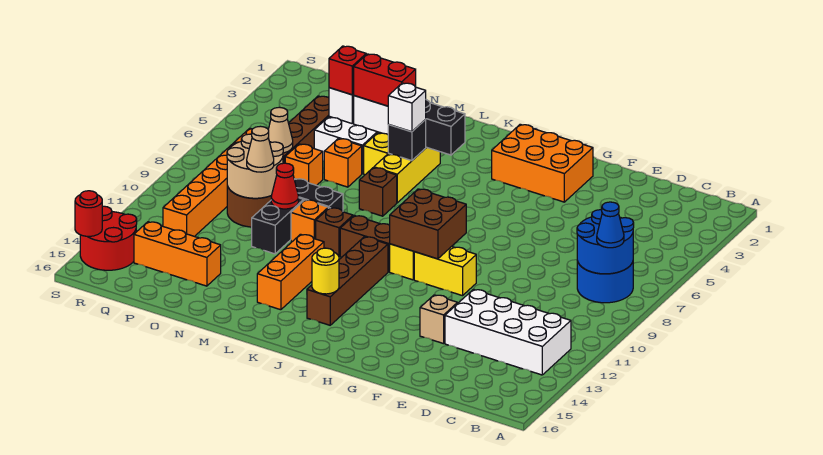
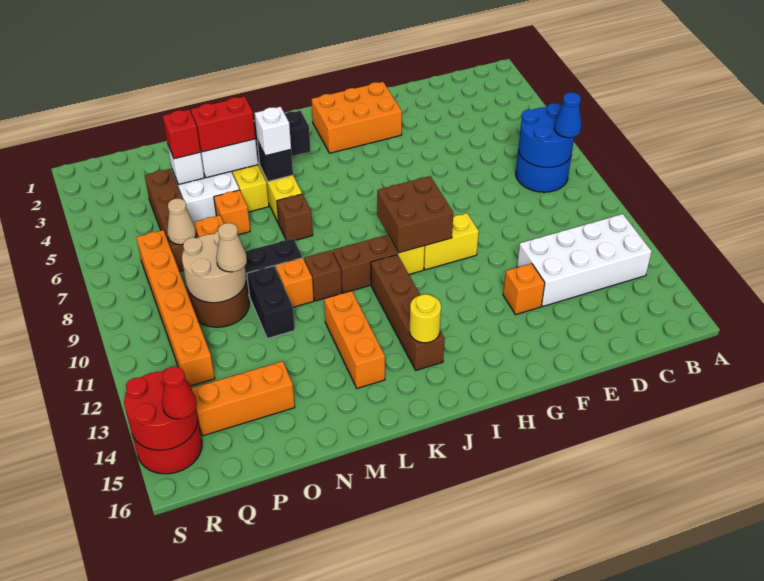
tan brick F13 level 1 -> orange brick F13 level 1
red cone N10 level 2 -> red cone R15 level 3
red round brick S15 level 2 -> red round brick R14:S15 level 2

